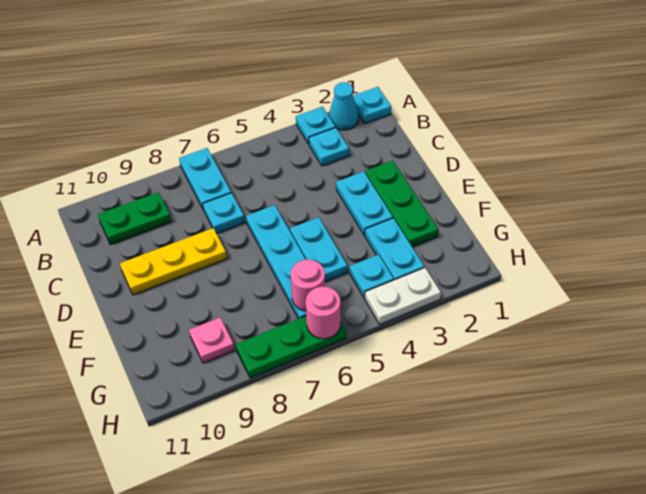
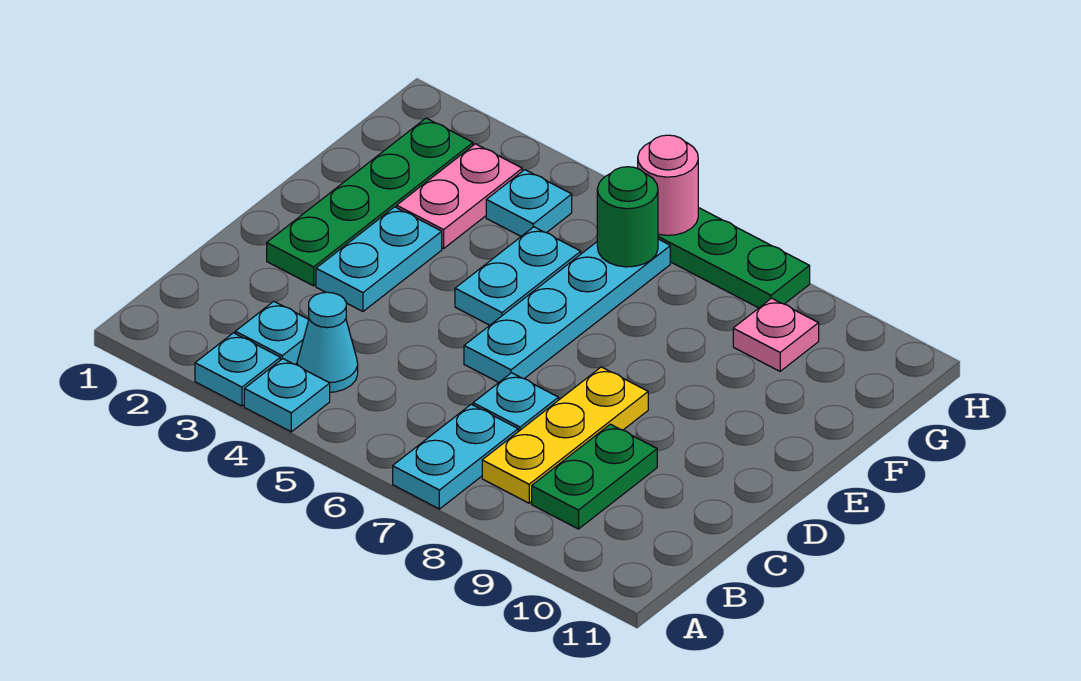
cyan plate A1 level 1 -> cyan plate A4 level 1
cyan cone A2 level 1 -> cyan cone B4 level 1
green plate B9:B10 level 1 -> green plate B9:C9 level 1
green plate D2:F2 level 1 -> green plate D2:G2 level 1
yellow plate D8:D10 level 1 -> yellow plate B8:D8 level 1
cyan plate F3:G3 level 1 -> pink plate F3:G3 level 1
pink round brick G6 level 2 -> green round brick G6 level 2
white plate H3:H4 level 1 -> none

